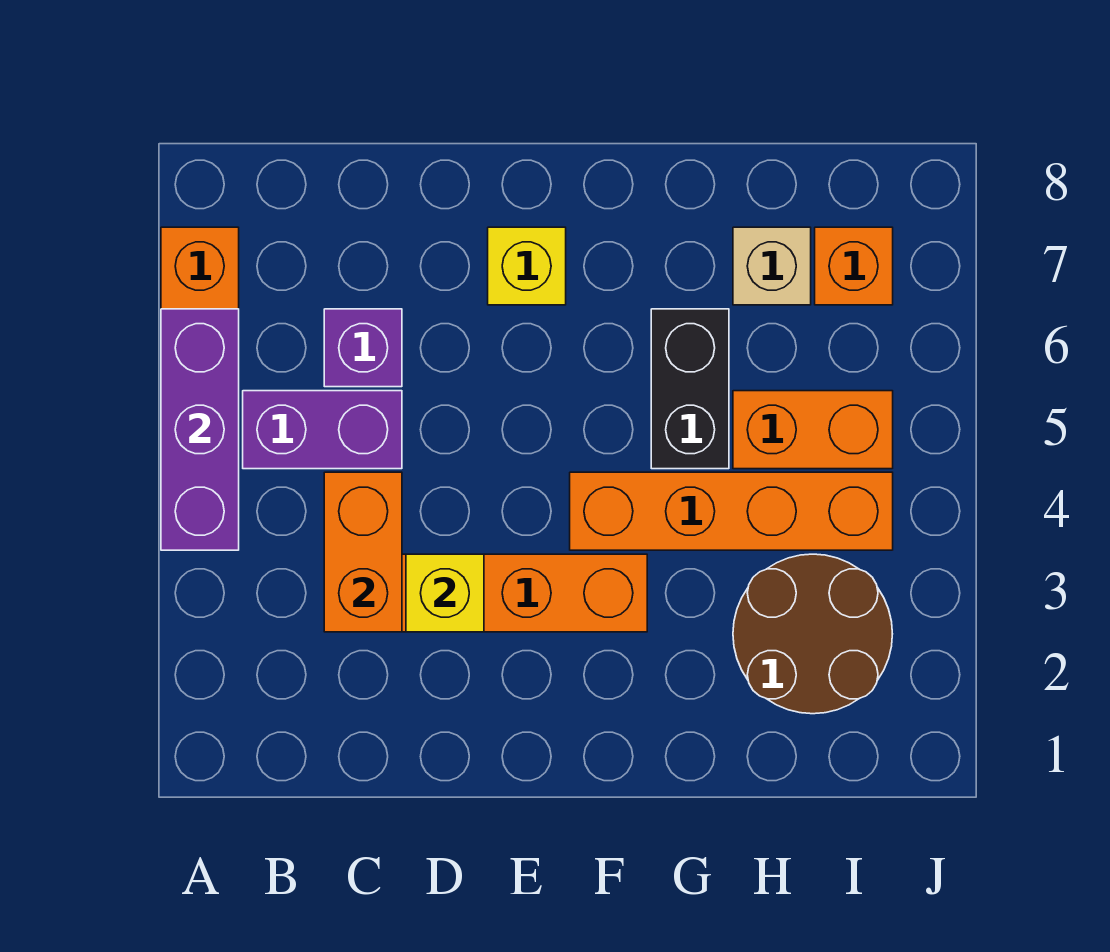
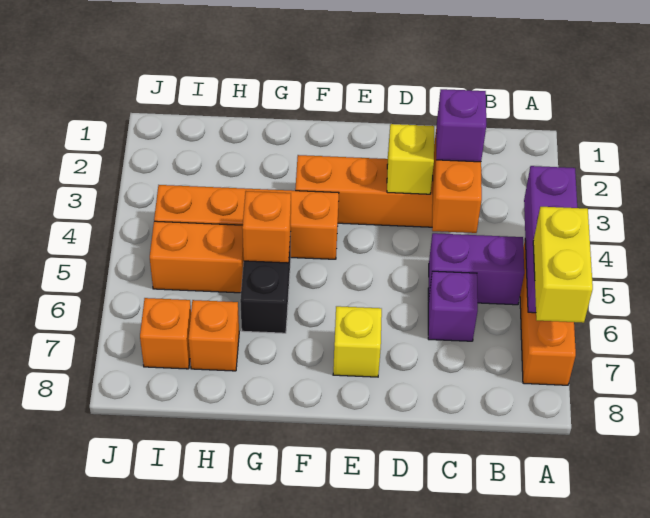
none -> yellow brick A6:A7 level 3
none -> purple brick C3 level 3
none -> orange brick G5 level 2
brown round brick H2:I3 level 1 -> none
tan brick H7 level 1 -> orange brick H7 level 1

